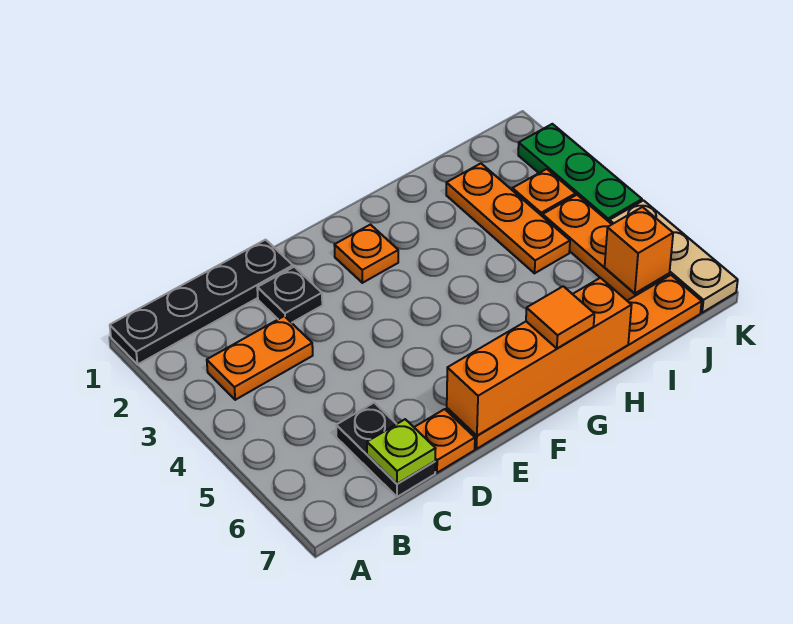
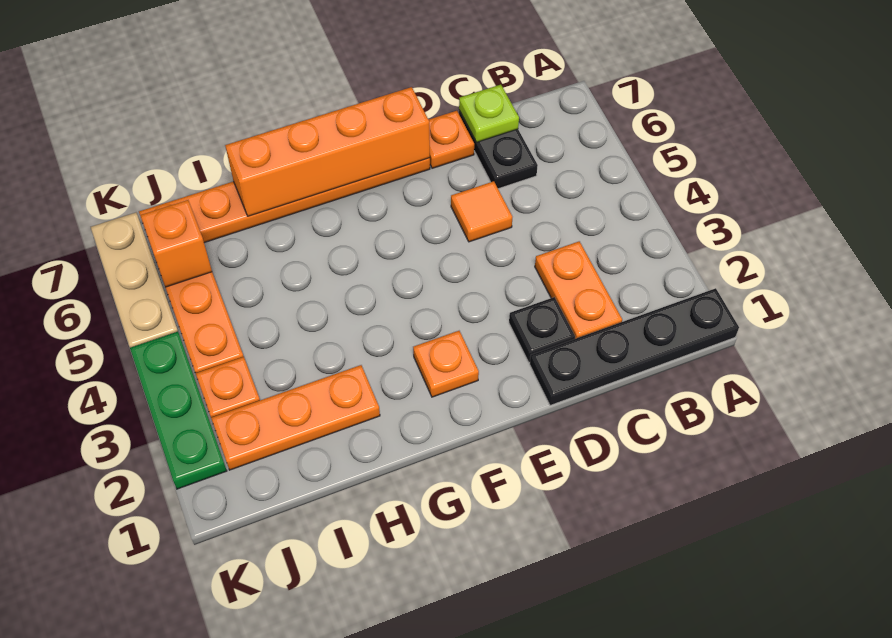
orange plate B3:C3 level 1 -> orange plate C2:C3 level 1
orange tile G7 level 3 -> orange tile D5 level 1
orange plate I2:I4 level 1 -> orange plate H2:J2 level 1

